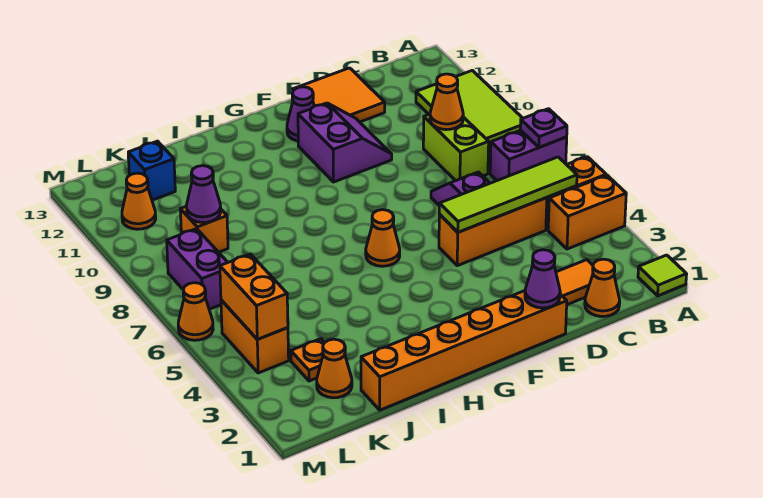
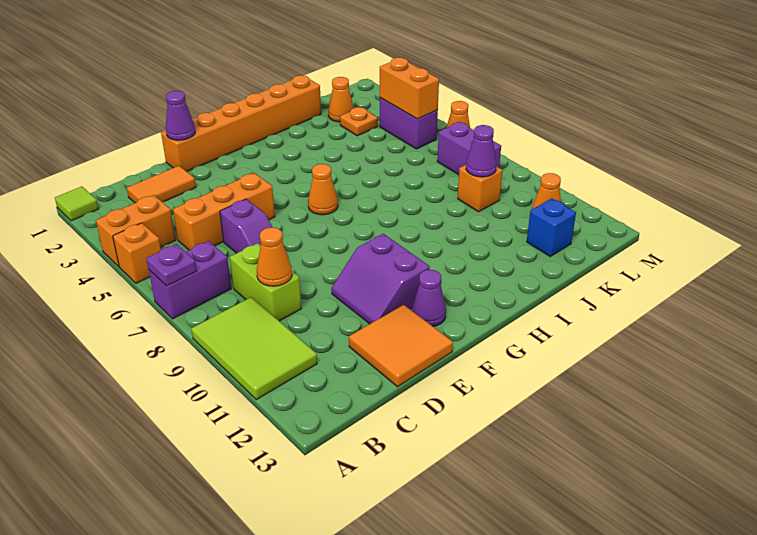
lime tile B5:E5 level 2 -> none
orange cone C1 level 1 -> none
orange brick L4:L5 level 1 -> purple brick L4:L5 level 1

